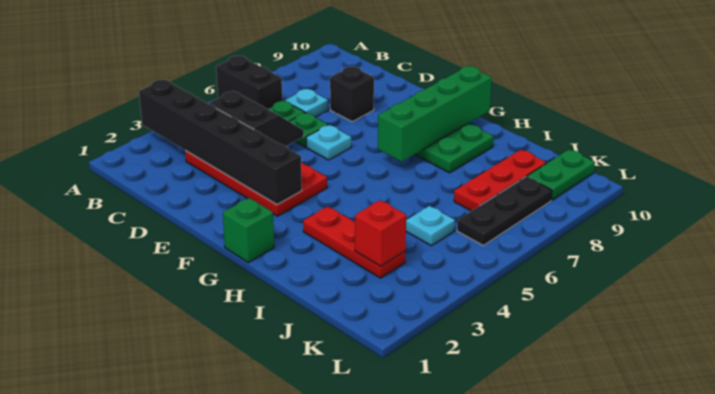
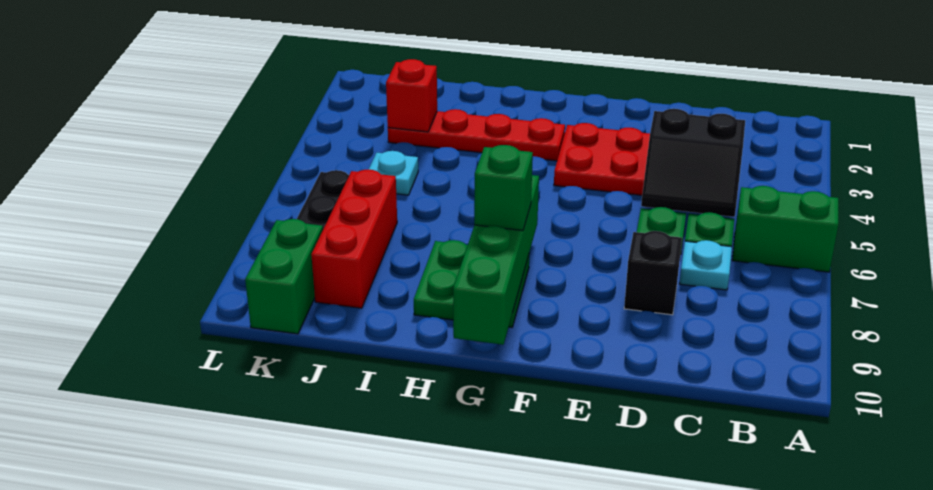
black brick A3:F3 level 2 -> none
black brick A6:B6 level 1 -> green brick A6:B6 level 1
cyan plate E6 level 1 -> none
green brick G1 level 1 -> green brick G8 level 3
red plate H3:J3 level 1 -> red plate G3:J3 level 1
red plate J7:J9 level 1 -> red brick J7:J9 level 1
green plate K9:K10 level 1 -> green brick K9:K10 level 1

